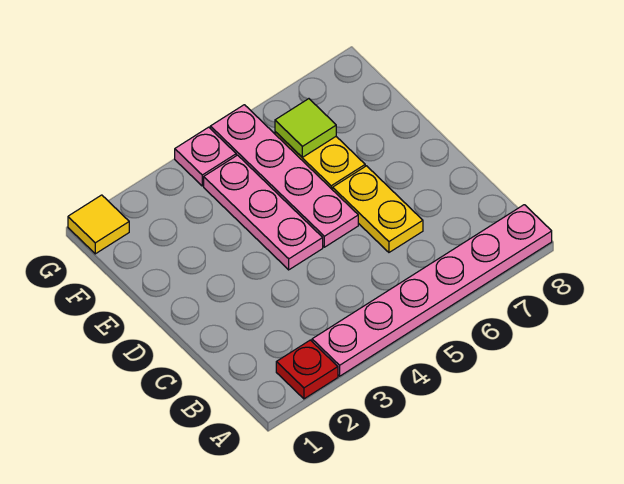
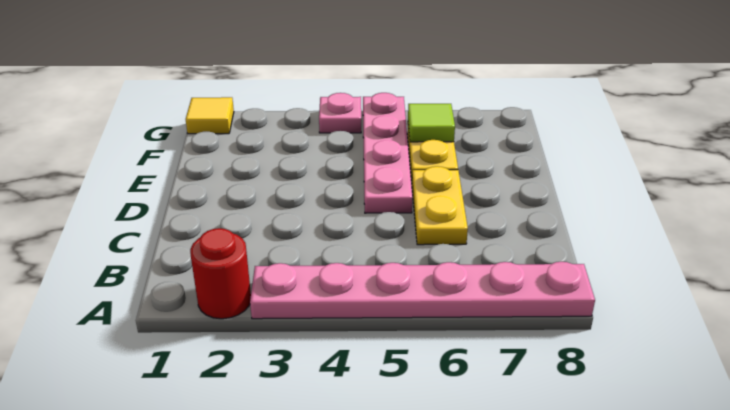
red plate A2 level 1 -> red round brick A2 level 1
pink plate D4:F4 level 1 -> none

